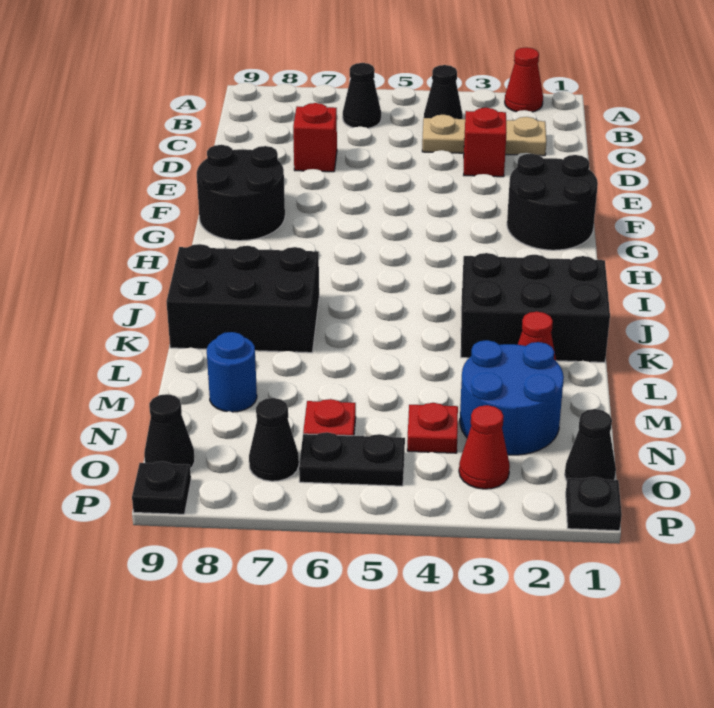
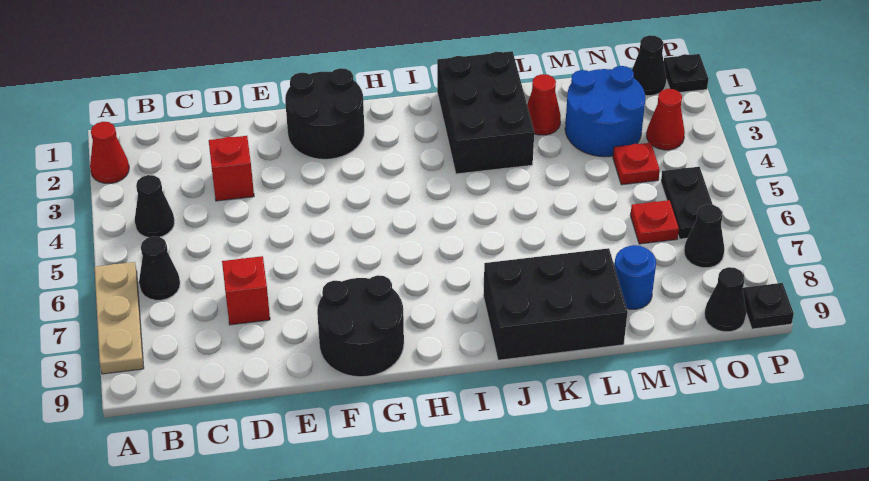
tan plate C2:C4 level 1 -> tan plate A6:A8 level 1
black brick J7:K9 level 1 -> black brick J8:L9 level 1

